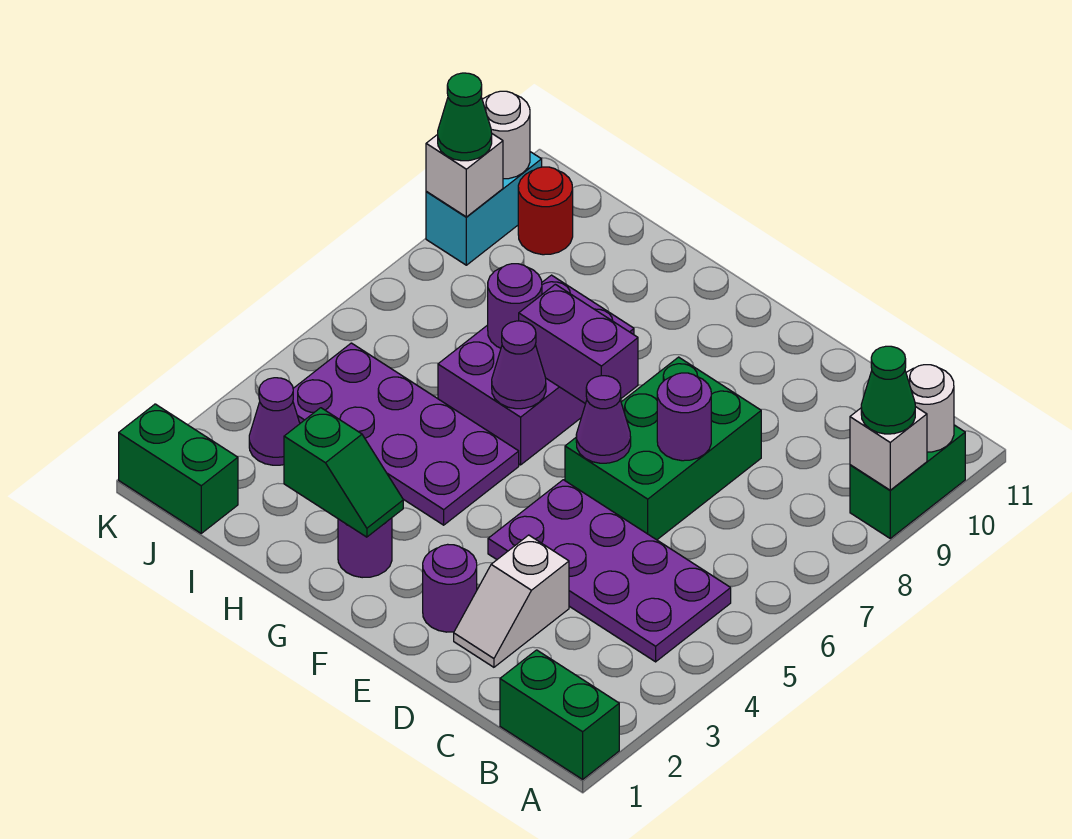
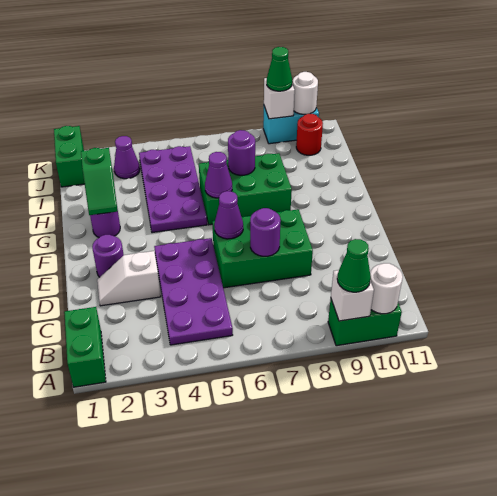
purple brick F7:G7 level 2 -> none
purple brick G6:H8 level 1 -> green brick G6:H8 level 1

